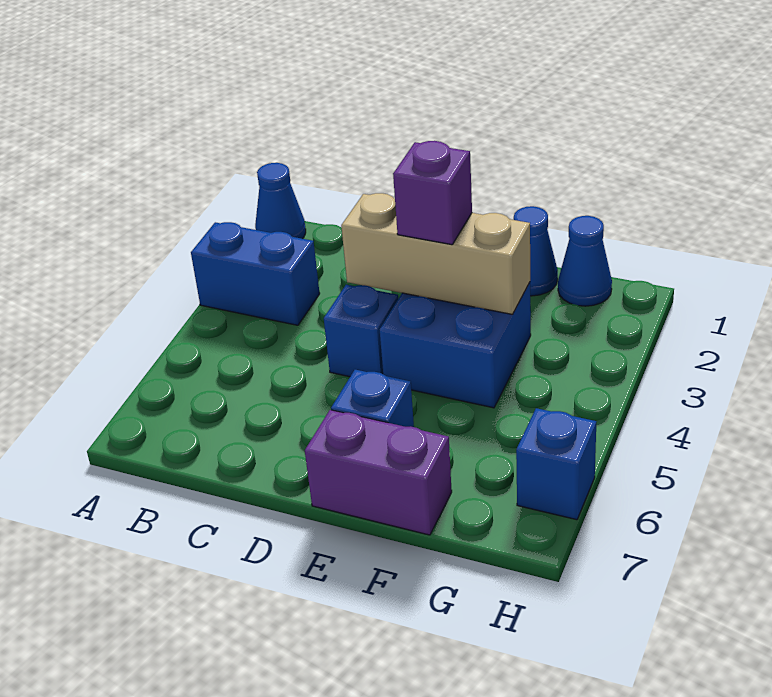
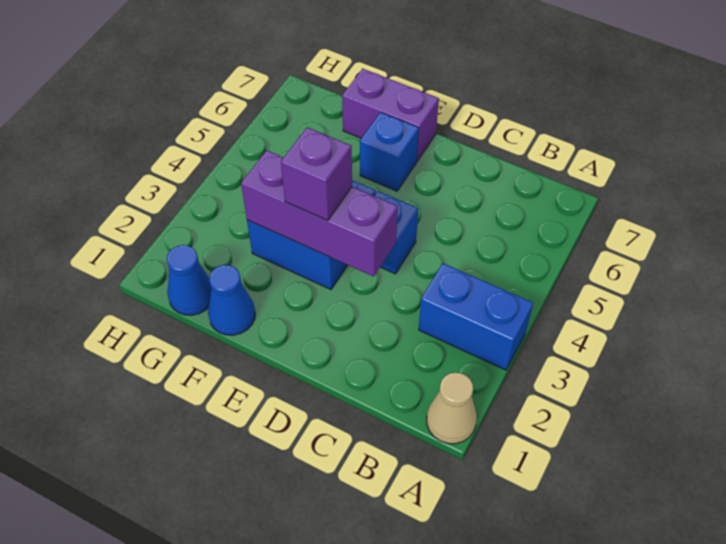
blue cone A1 level 1 -> tan cone A1 level 1
tan brick D3:F3 level 2 -> purple brick D3:F3 level 2
blue brick H6 level 1 -> none

